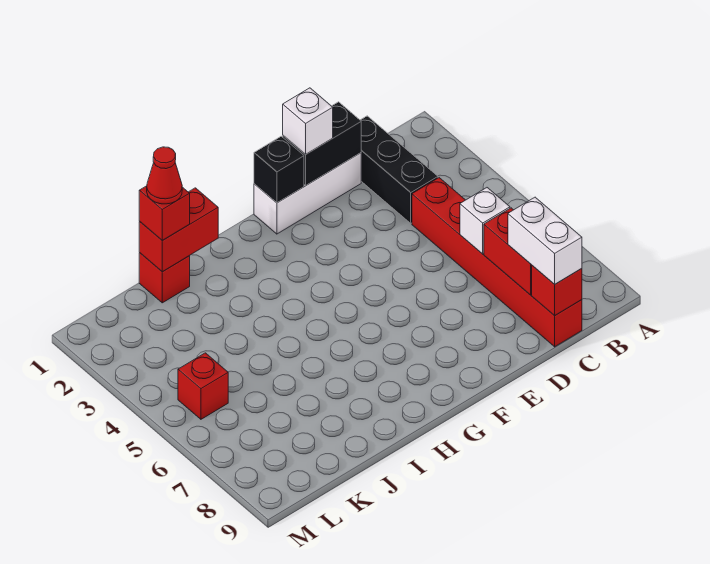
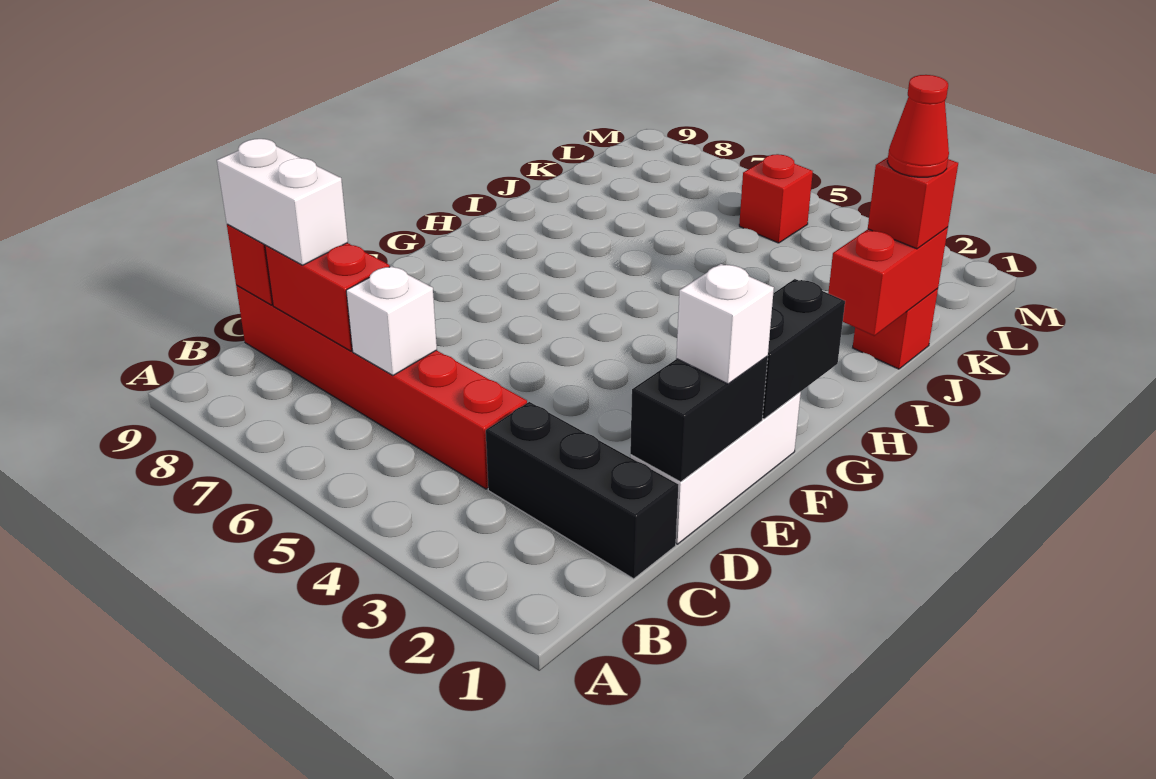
black brick F1 level 2 -> black brick F1:G1 level 2

